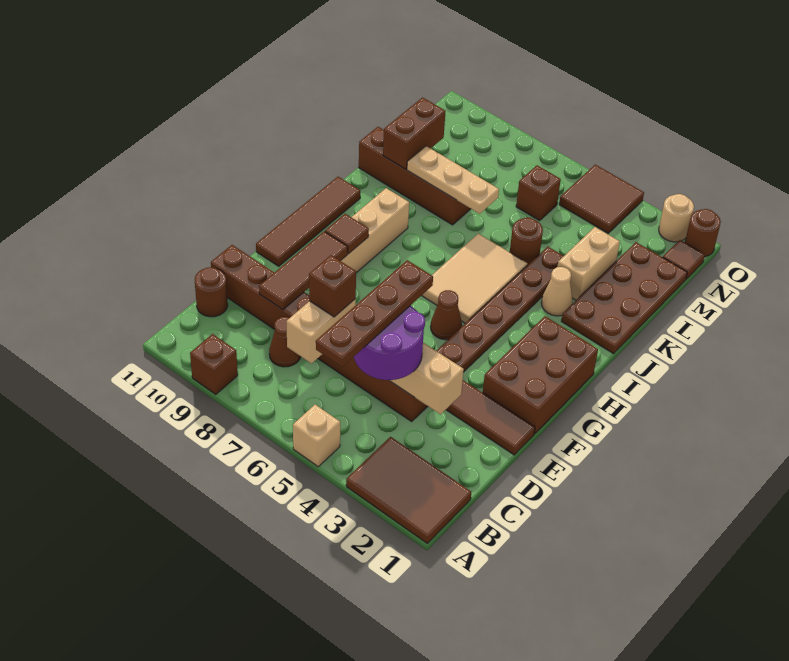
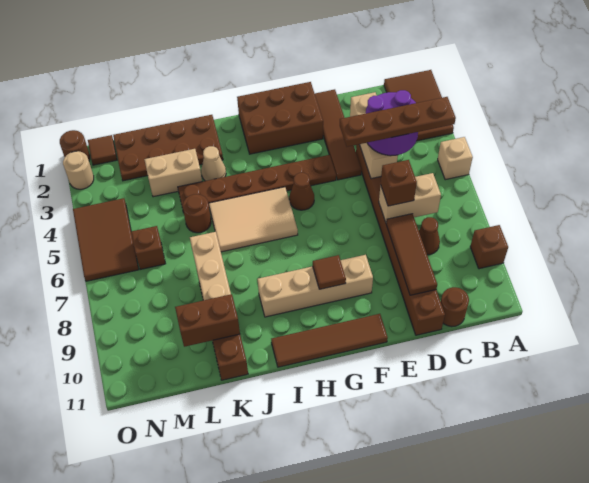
brown tile D9:F9 level 2 -> brown tile D8:D10 level 2
brown tile N4:O5 level 1 -> brown tile N4:O6 level 1

